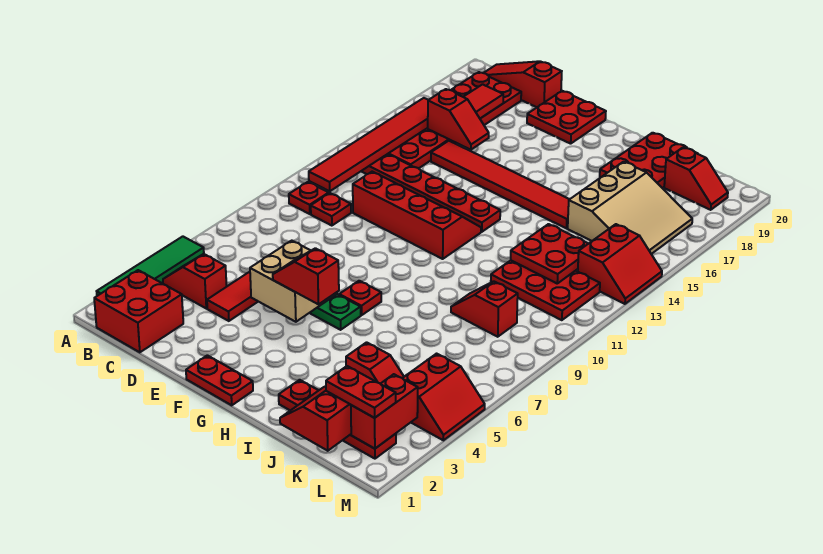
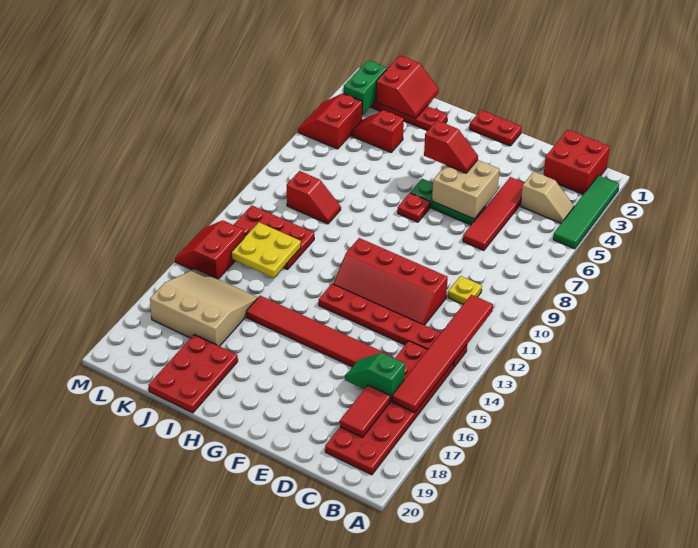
red slope B4:C4 level 1 top C -> tan slope B4:C4 level 1 top C
red plate B10 level 1 -> none
red slope B20:D20 level 1 top D -> none
red plate C10 level 1 -> yellow plate C10 level 1
red slope C16:D16 level 2 top C -> green slope C16:D16 level 2 top C
red plate E19:F20 level 1 -> none
red plate J12:K13 level 2 -> yellow plate J12:K13 level 2
tan slope J15:L17 level 1 top J -> tan slope J15:L17 level 1 top 17
red plate K2:L2 level 3 -> none
red slope K19:L19 level 1 top K -> none
red brick L2:L3 level 2 -> green brick L2:L3 level 2

